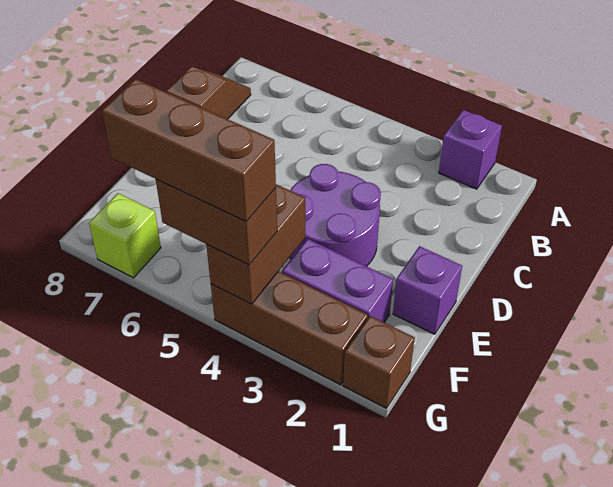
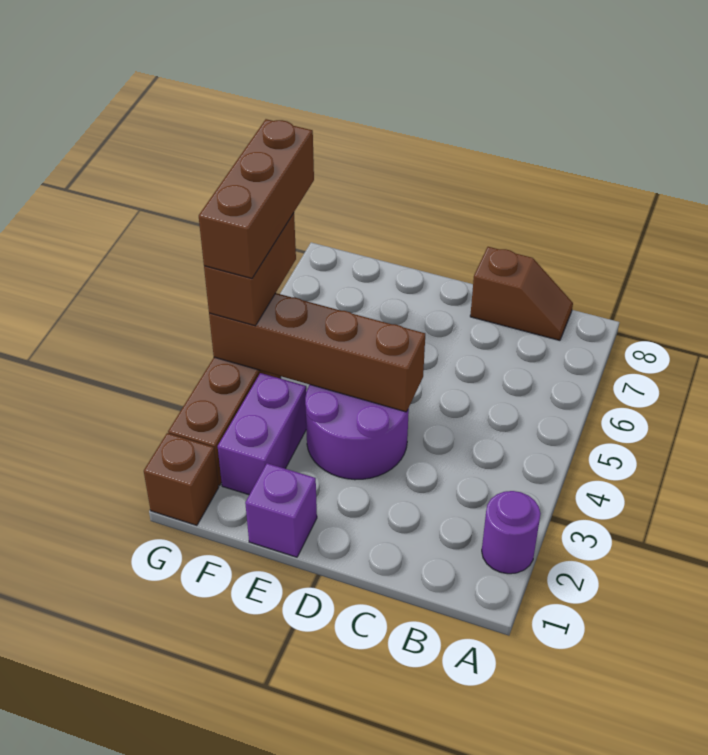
purple brick A2 level 1 -> purple round brick A2 level 1
brown brick F4:G4 level 2 -> brown brick D4:G4 level 2
lime brick G7 level 1 -> none

